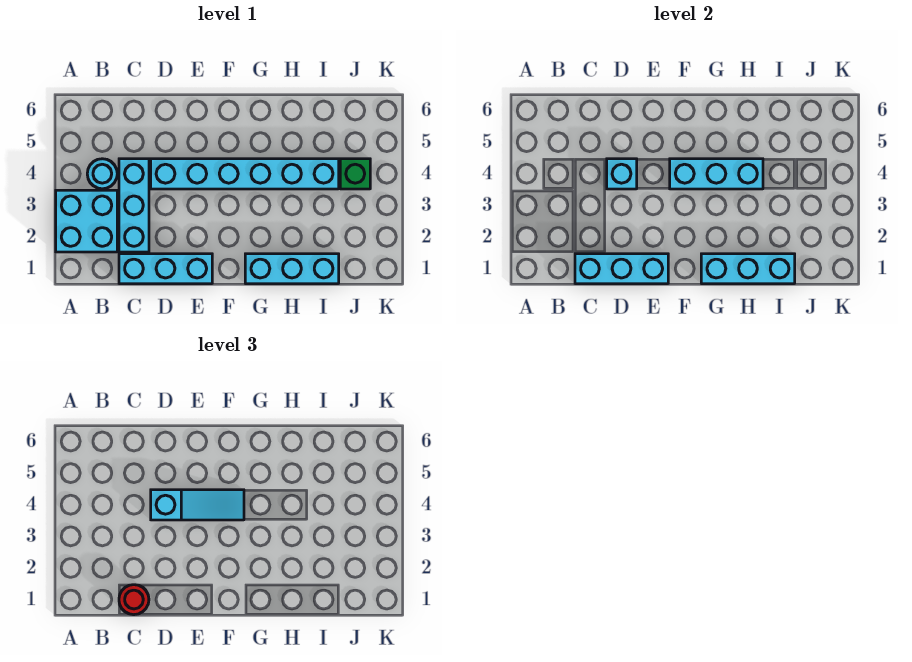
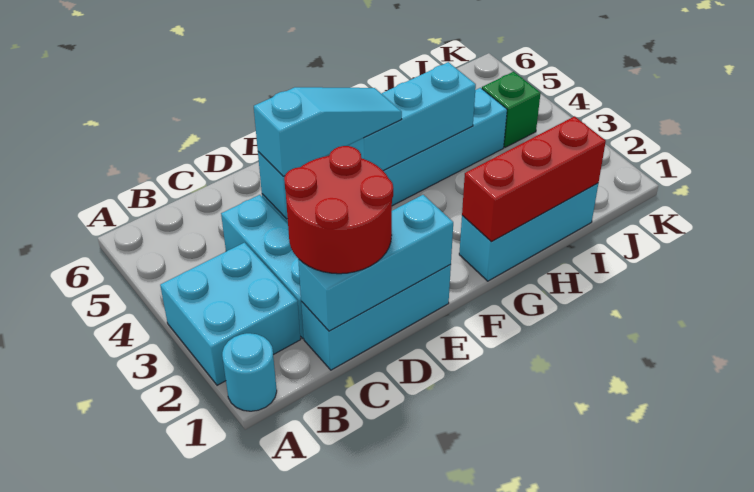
cyan round brick B4 level 1 -> cyan round brick A1 level 1
red round brick C1 level 3 -> red round brick C1:D2 level 3
cyan brick G1:I1 level 2 -> red brick G1:I1 level 2

